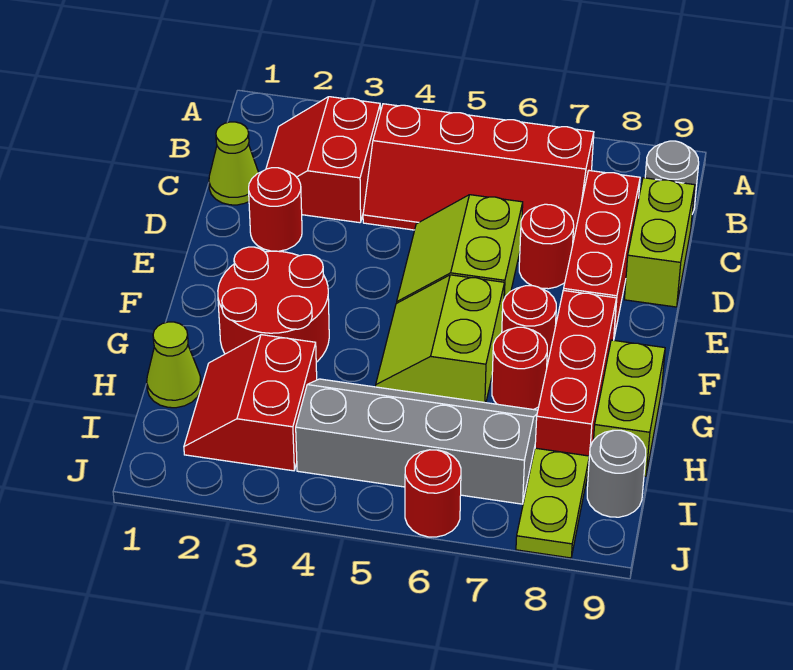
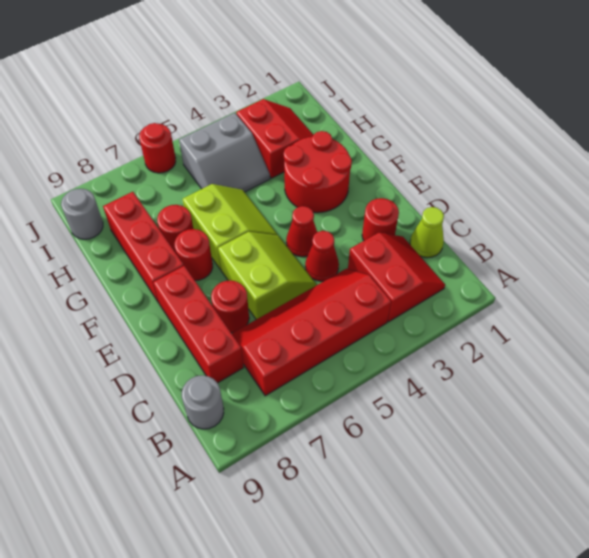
lime brick C9:D9 level 1 -> none
none -> red cone D4 level 1
none -> red cone E4 level 1
lime brick G9:H9 level 1 -> none
lime cone H1 level 1 -> none
grey slope H4:I7 level 1 top I -> grey slope H4:I5 level 1 top I
lime plate I8:J8 level 1 -> none

